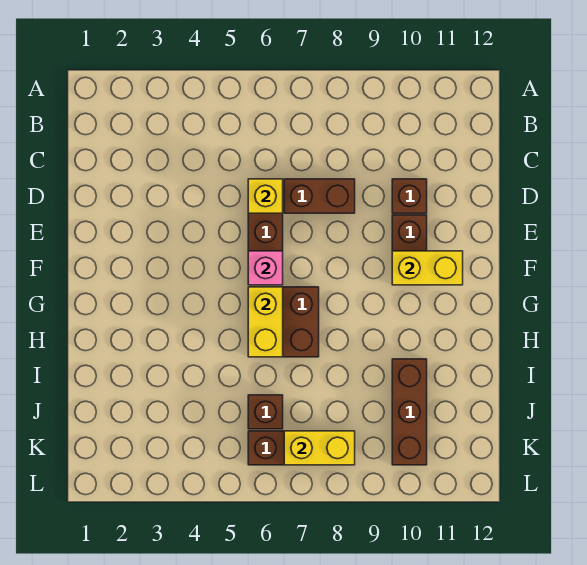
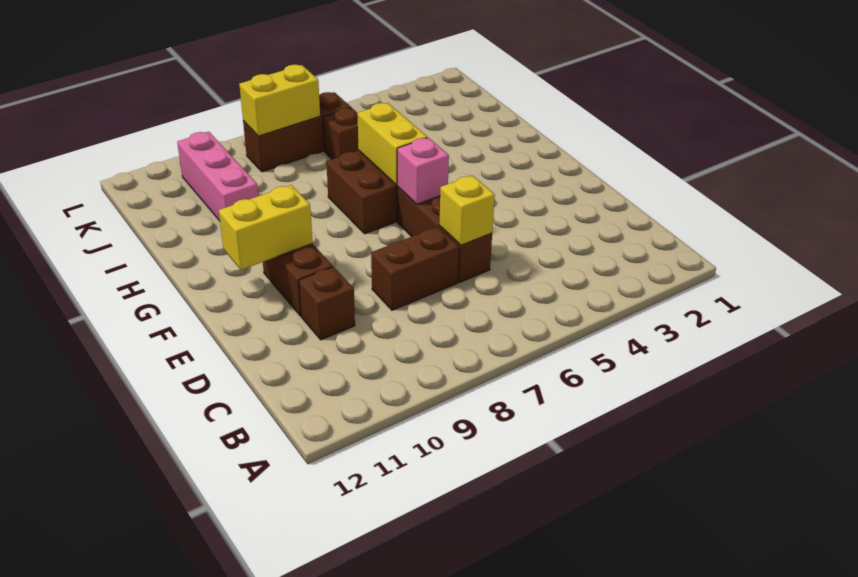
brown brick I10:K10 level 1 -> pink brick I10:K10 level 1

